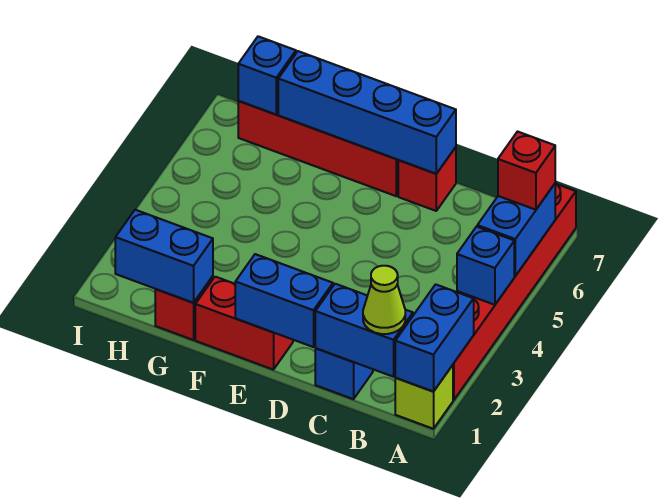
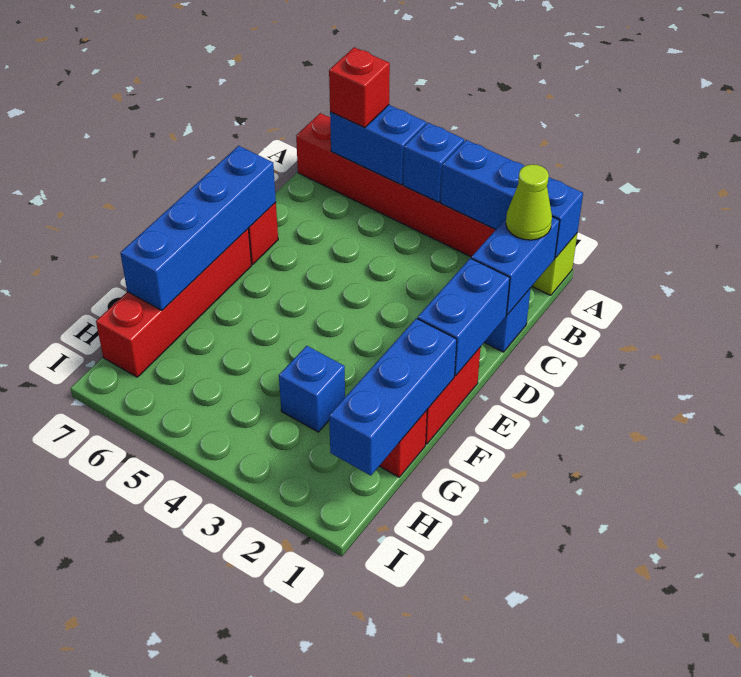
blue brick A1:A2 level 2 -> blue brick A1:A3 level 2
blue brick G1:H1 level 2 -> blue brick F1:H1 level 2
blue brick H7 level 2 -> blue brick G3 level 1

